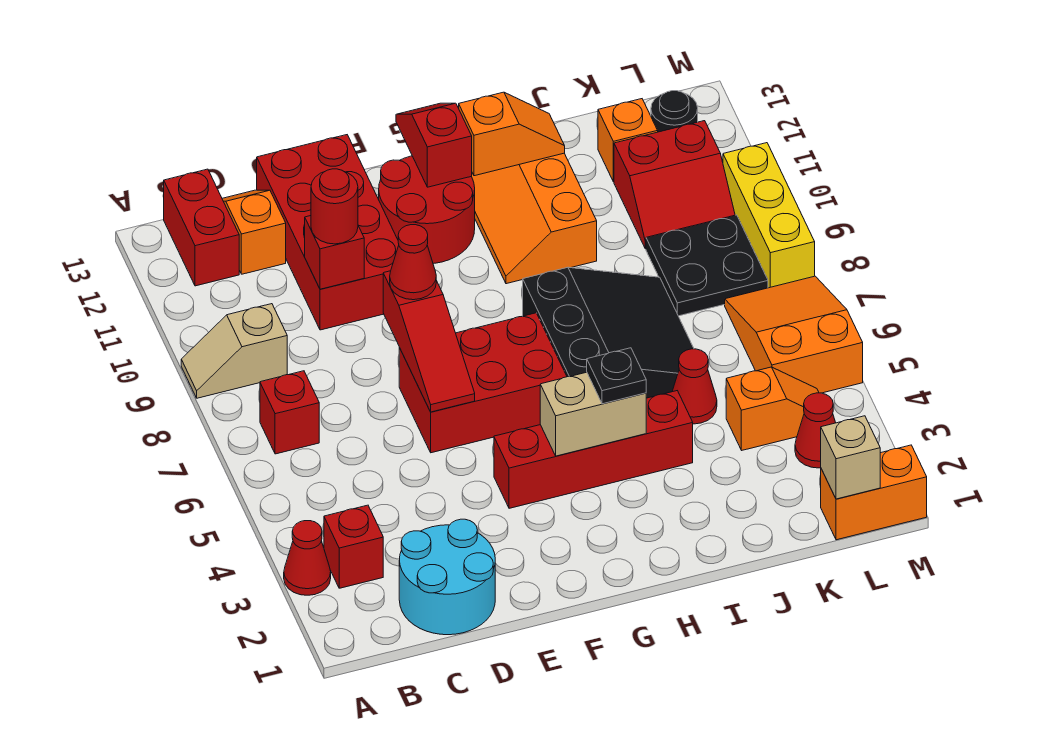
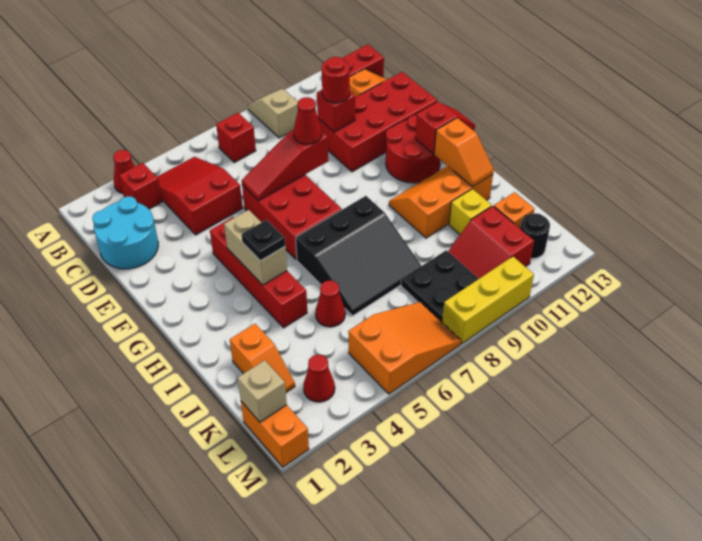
none -> red slope B4:D5 level 1 top D
none -> yellow brick J11 level 1
orange slope K4:L4 level 1 top K -> orange slope J2:K2 level 1 top J

